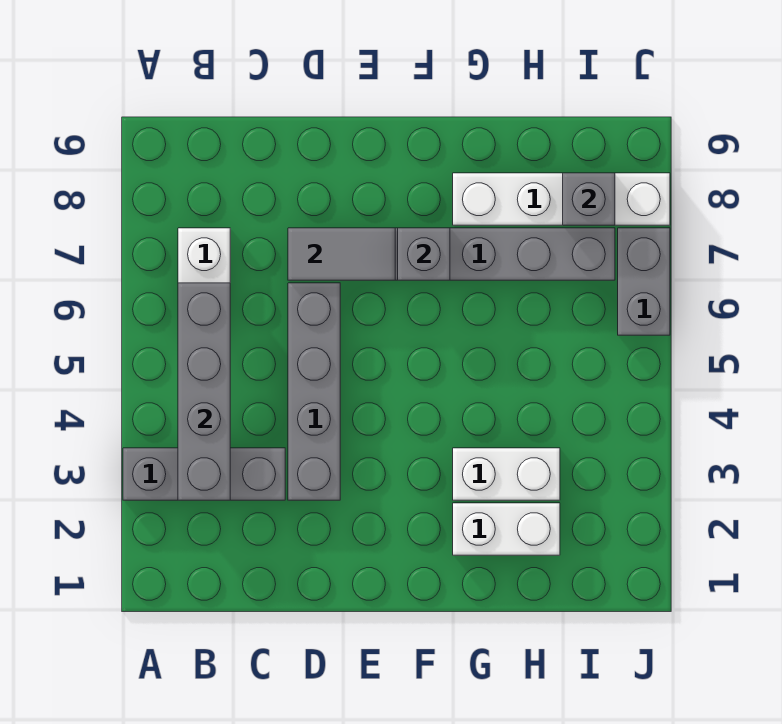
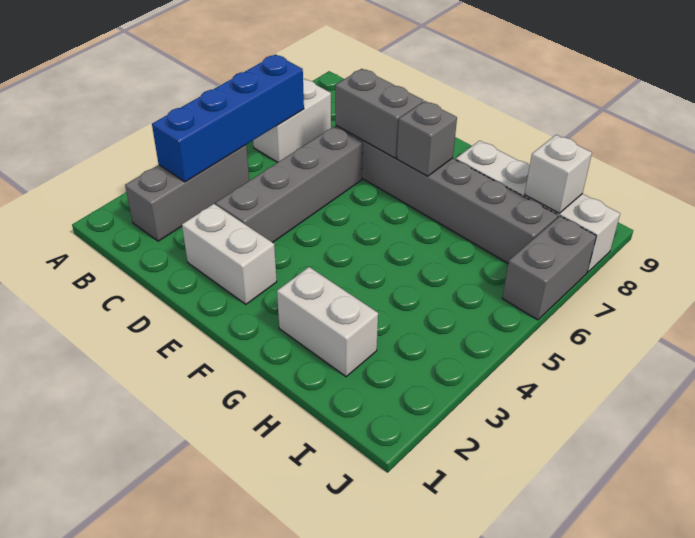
grey brick A3:C3 level 1 -> grey brick B2:B4 level 1
grey brick B3:B6 level 2 -> blue brick B3:B6 level 2
grey tile D7:E7 level 2 -> grey brick D7:E7 level 2
white brick G3:H3 level 1 -> white brick D2:E2 level 1
grey brick I8 level 2 -> white brick I8 level 2

